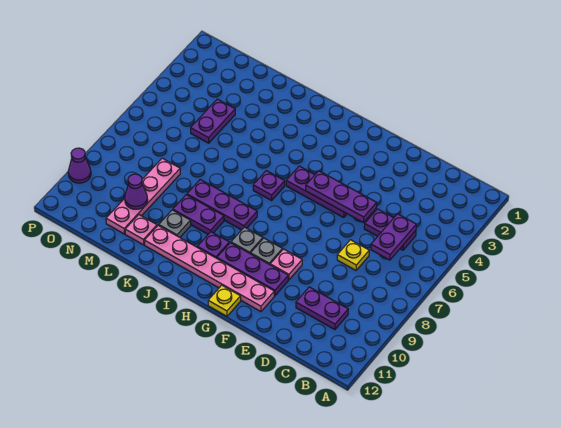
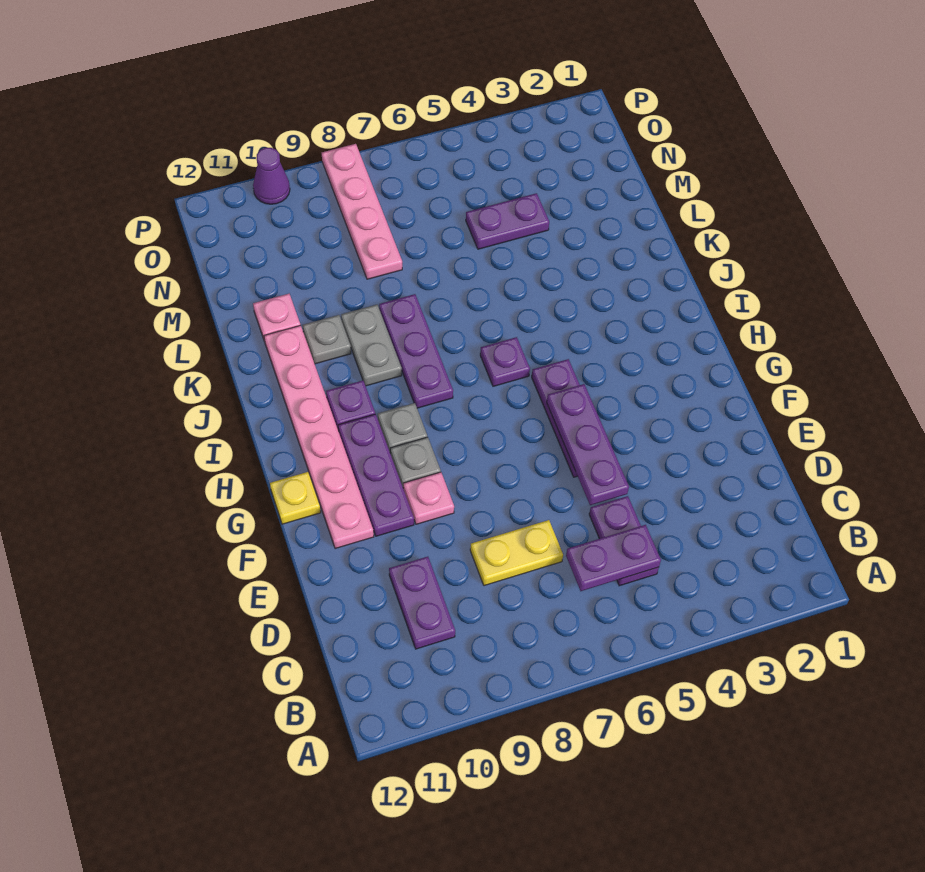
yellow plate D7 level 1 -> yellow plate D7:D8 level 1
purple plate J9:K9 level 1 -> grey plate J9:K9 level 1
pink plate M8:M11 level 1 -> pink plate M8:P8 level 1
purple cone M10 level 2 -> none

